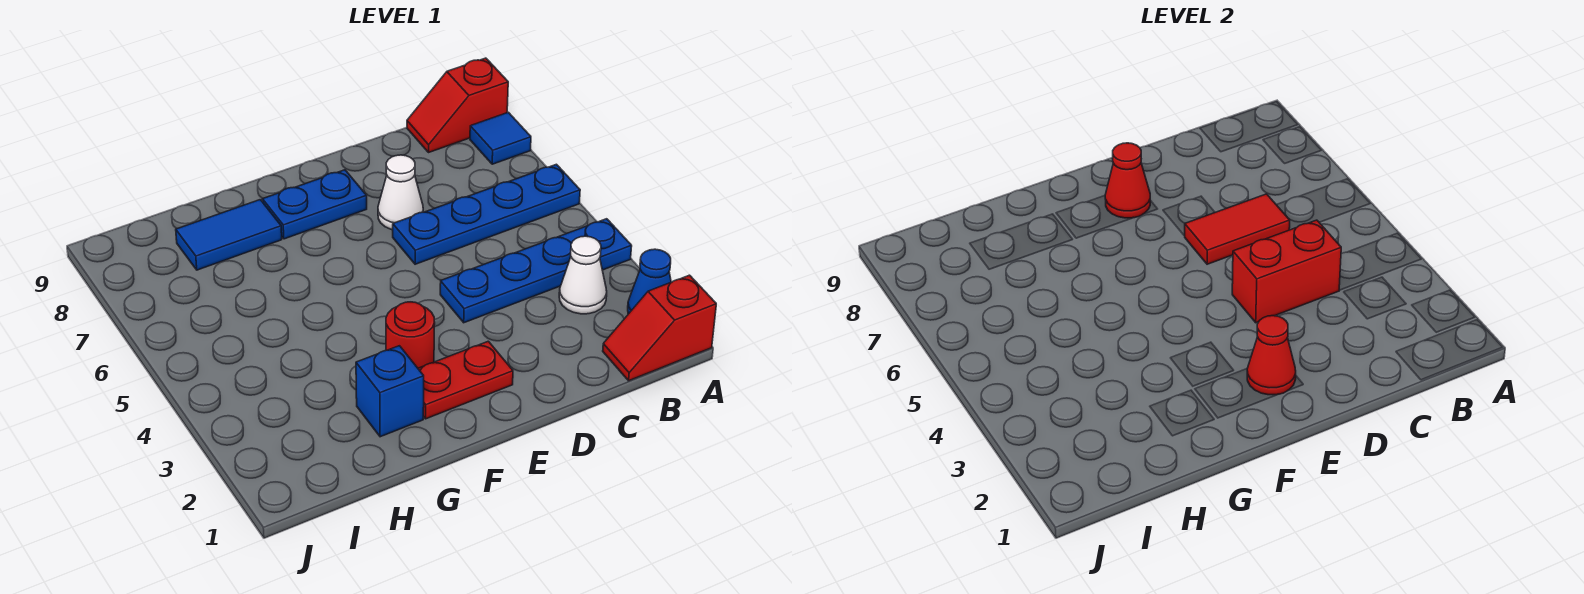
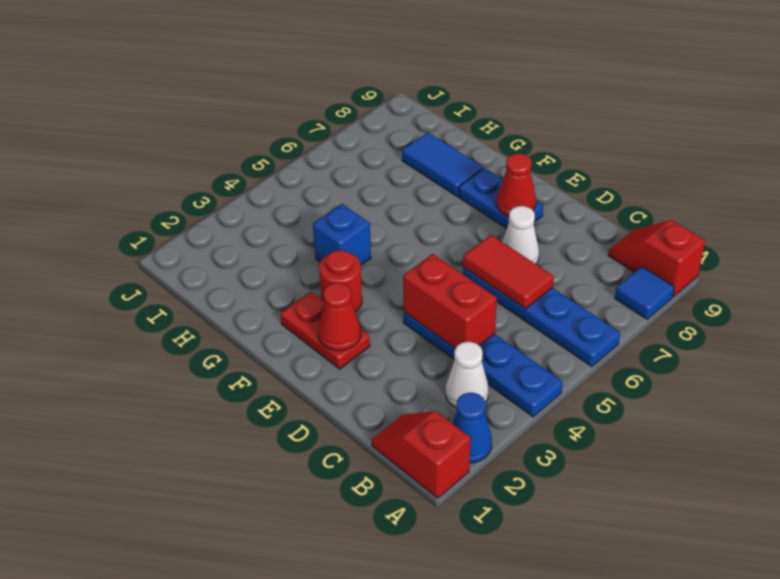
blue brick G2 level 1 -> blue brick G4 level 1

